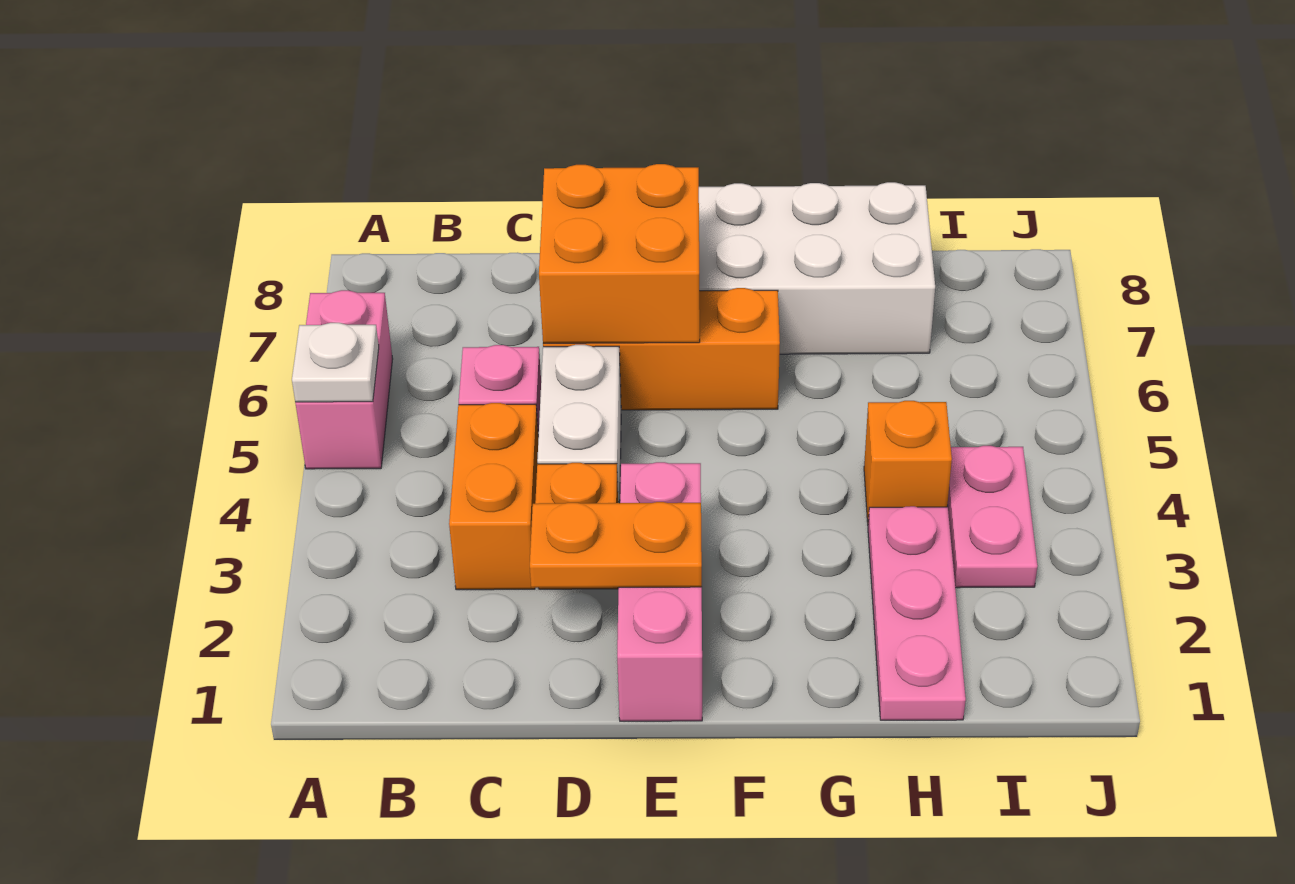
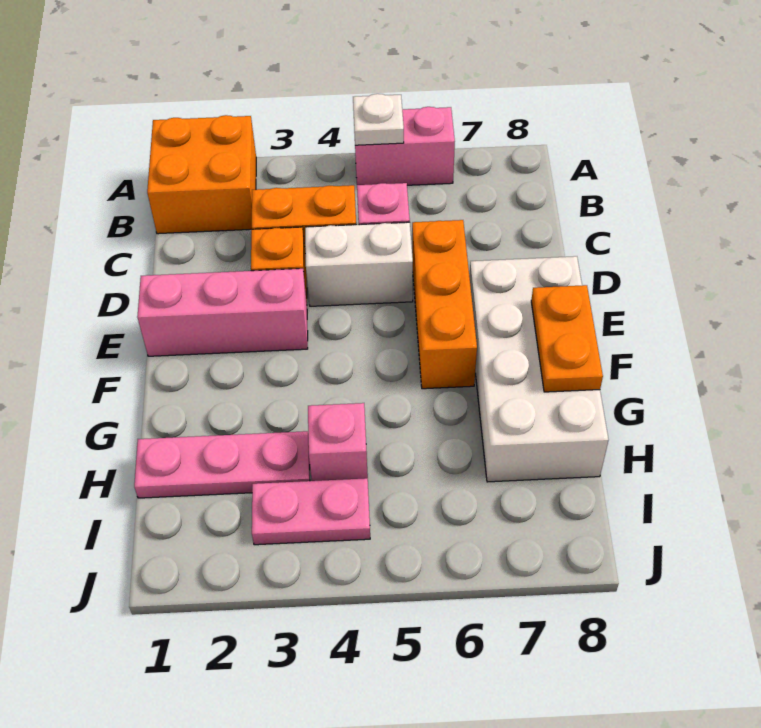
orange plate D2:E2 level 2 -> orange plate F8:G8 level 2
orange brick D6:E7 level 2 -> orange brick A1:B2 level 1
orange brick H4 level 1 -> pink brick H4 level 1

